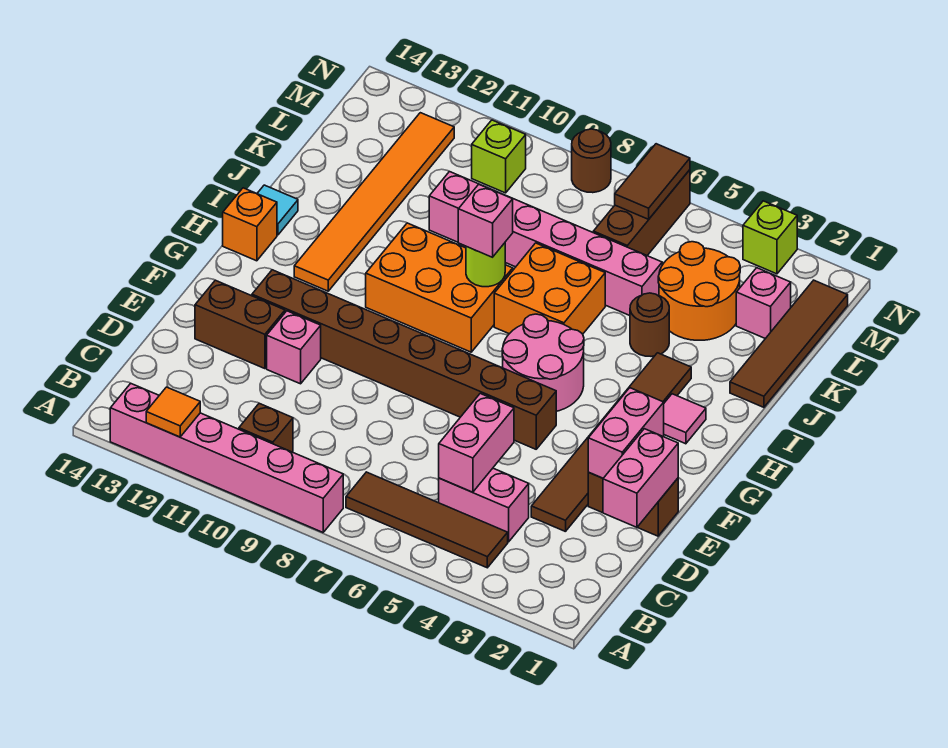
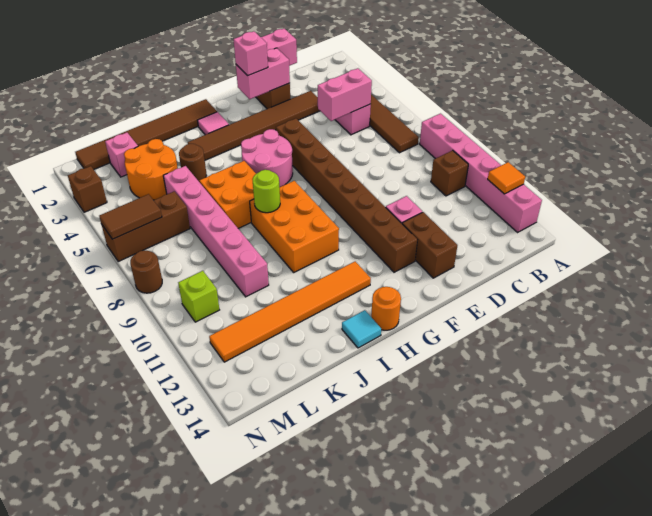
orange brick H14 level 1 -> orange round brick H14 level 1
pink brick I8 level 3 -> pink brick F2 level 3
brown tile J1:M1 level 1 -> brown tile H1:M1 level 1
lime brick N3 level 1 -> brown brick N3 level 1

